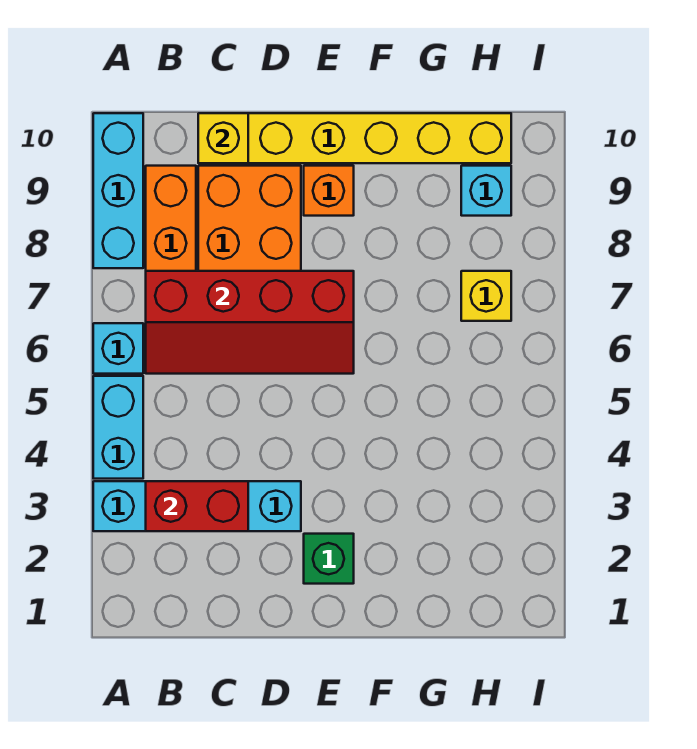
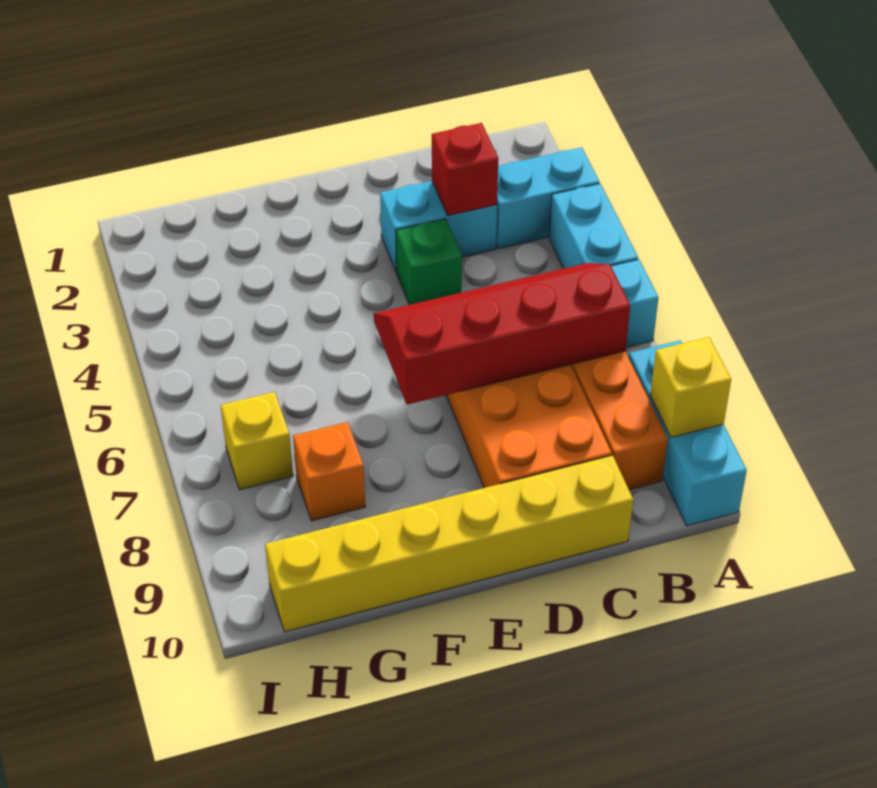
red brick B3:C3 level 2 -> red brick C3 level 2
yellow brick C10 level 2 -> yellow brick A9 level 2
green brick E2 level 1 -> green brick D4 level 1
orange brick E9 level 1 -> orange brick G8 level 1
cyan brick H9 level 1 -> none

